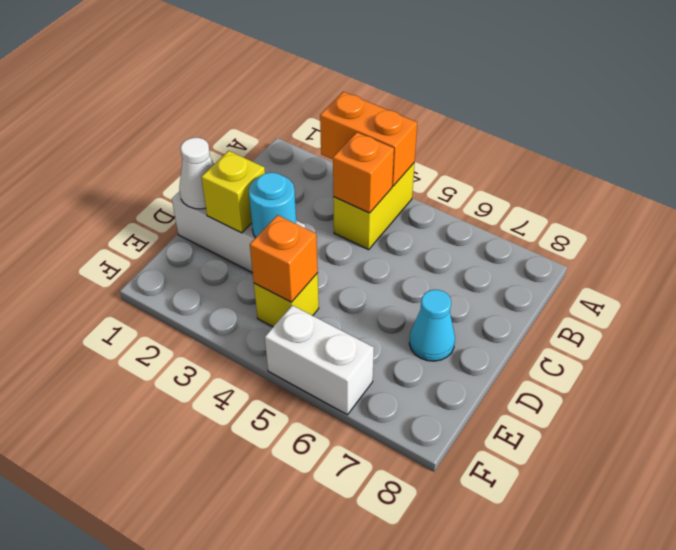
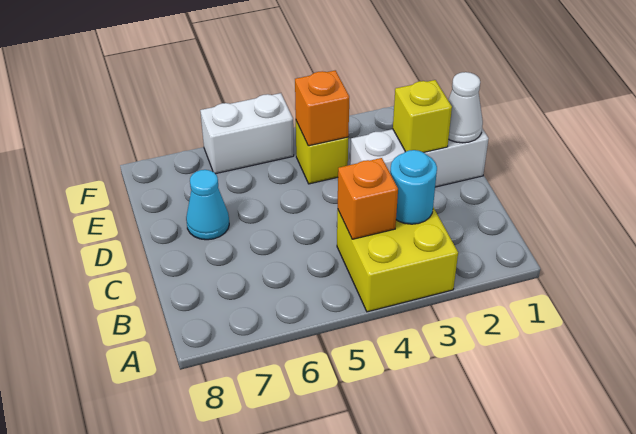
orange brick A3:A4 level 2 -> none
yellow brick A4:B4 level 1 -> yellow brick A3:B4 level 1
cyan round brick D3 level 2 -> cyan round brick B3 level 2

